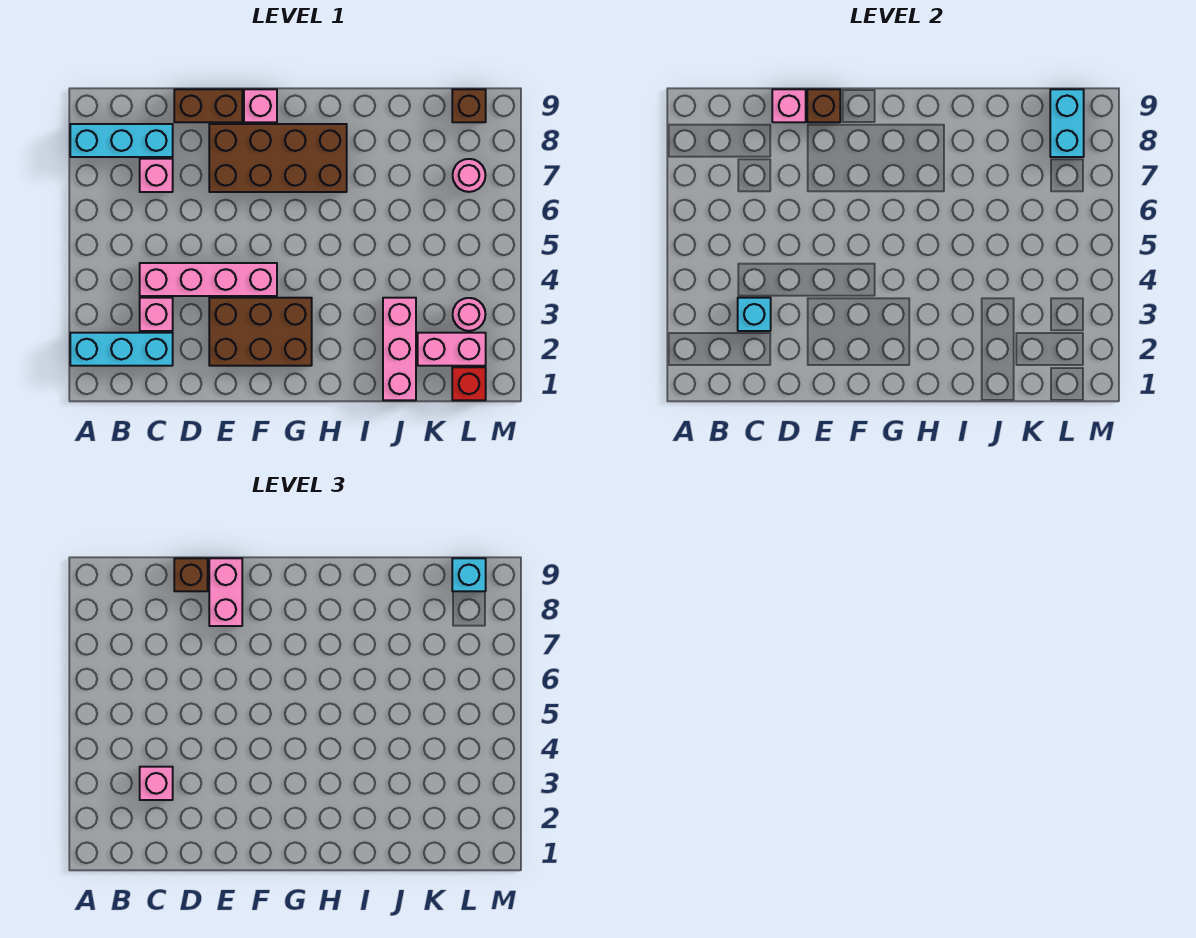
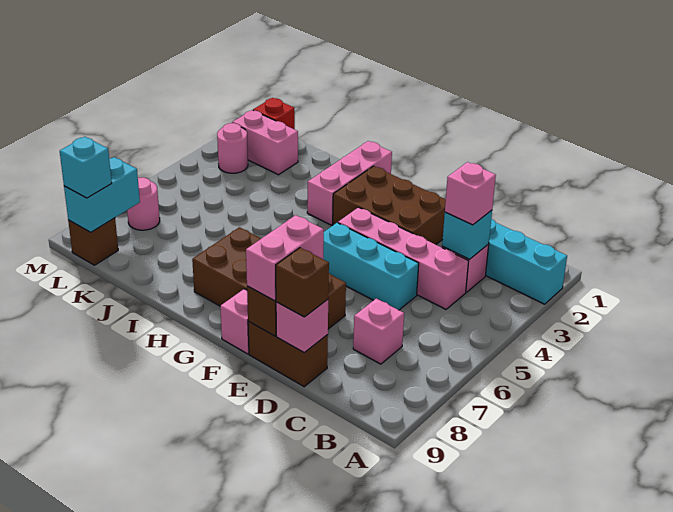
cyan brick A8:C8 level 1 -> cyan brick D5:F5 level 1
pink brick J1:J3 level 1 -> pink brick H1:H3 level 1

